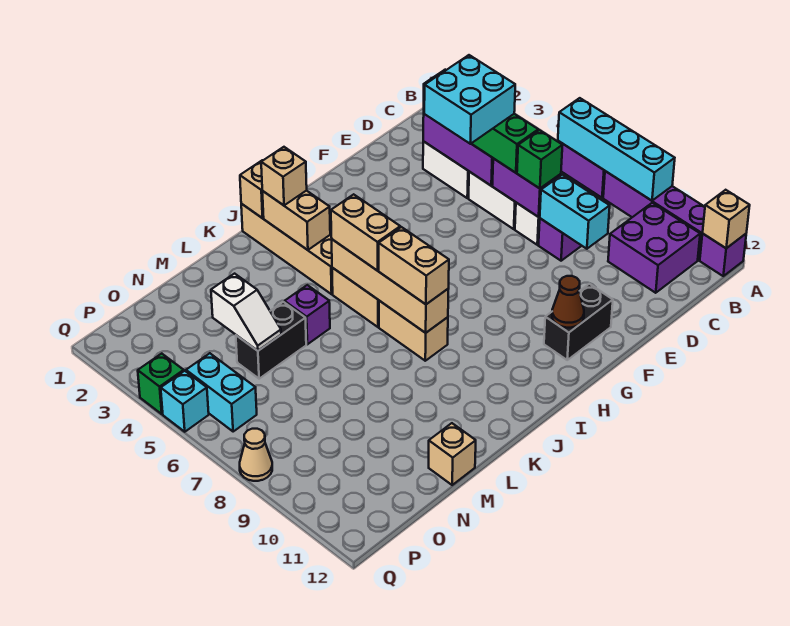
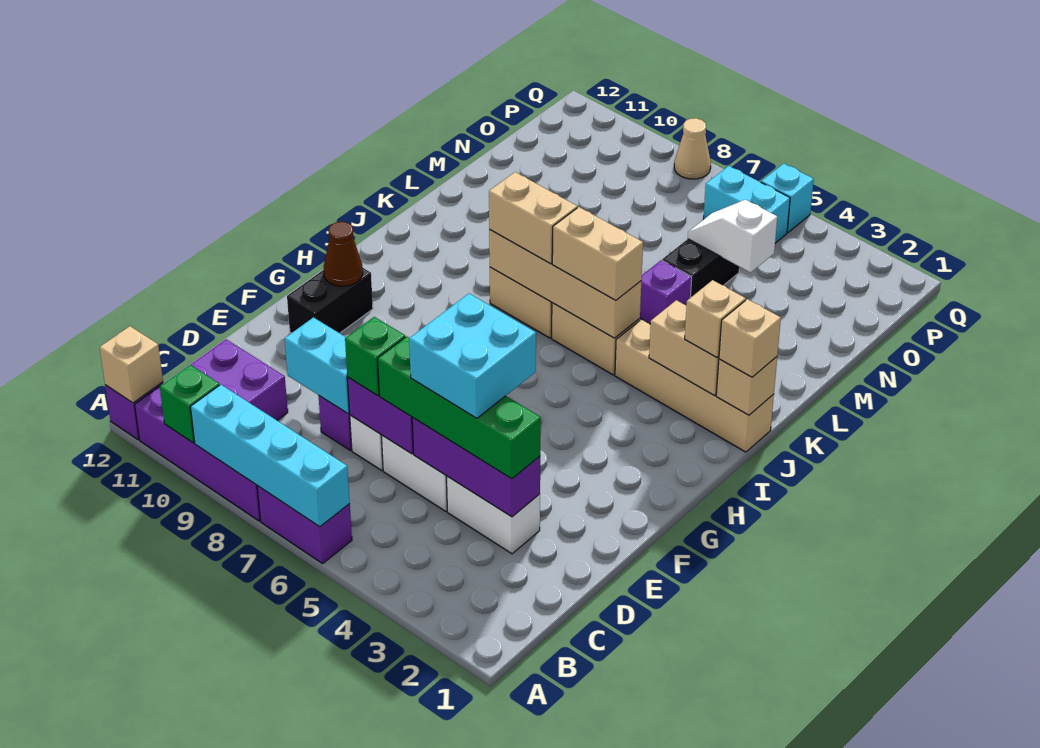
tan brick M12 level 1 -> tan brick J1 level 3
green brick Q4 level 1 -> green brick A10 level 2

